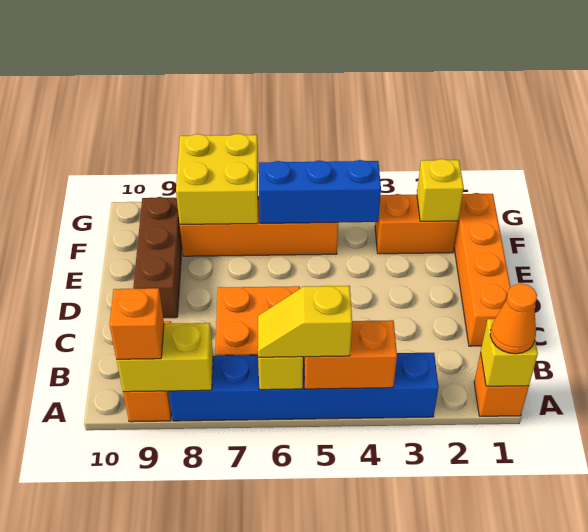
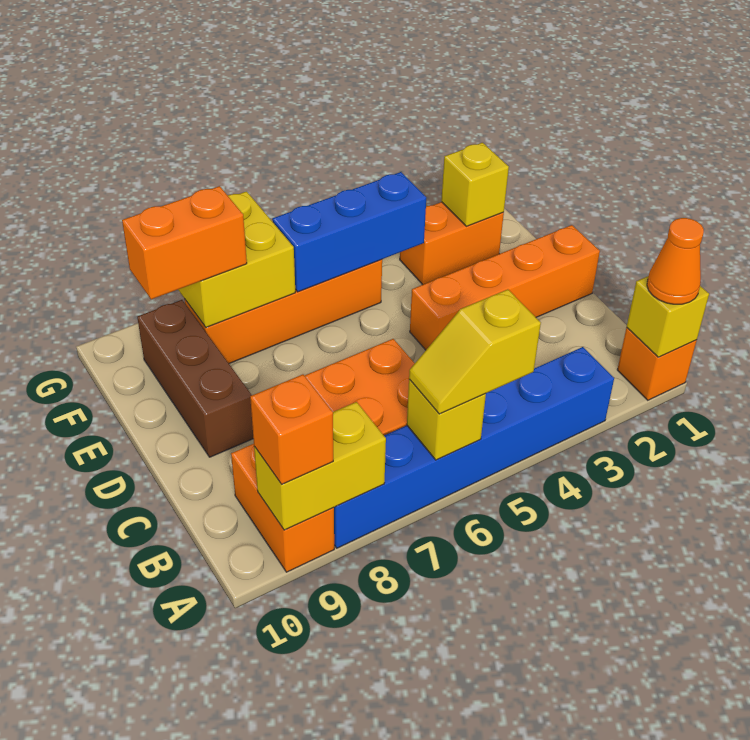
orange brick A4:A5 level 2 -> orange brick F8:F9 level 3
orange brick C1:F1 level 1 -> orange brick D1:D4 level 1

